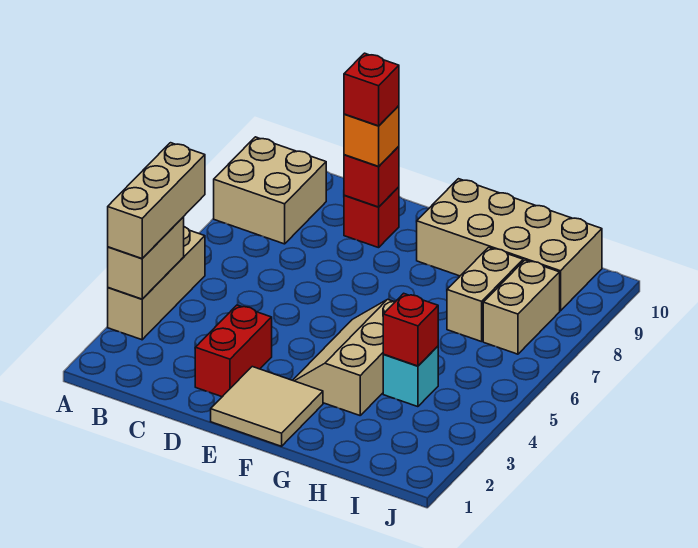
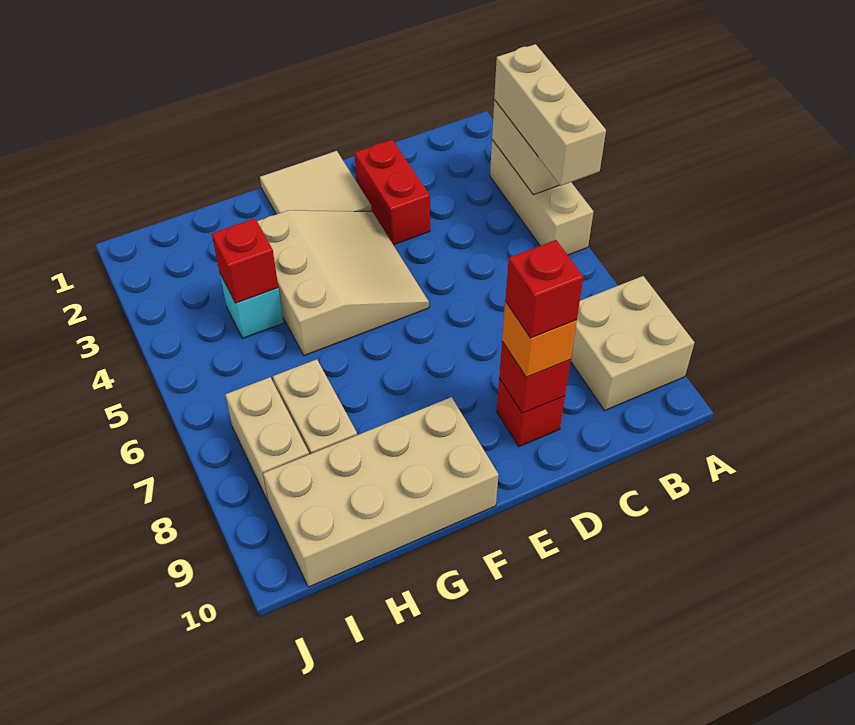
tan slope F3:G5 level 1 top G -> tan slope E3:G5 level 1 top G

